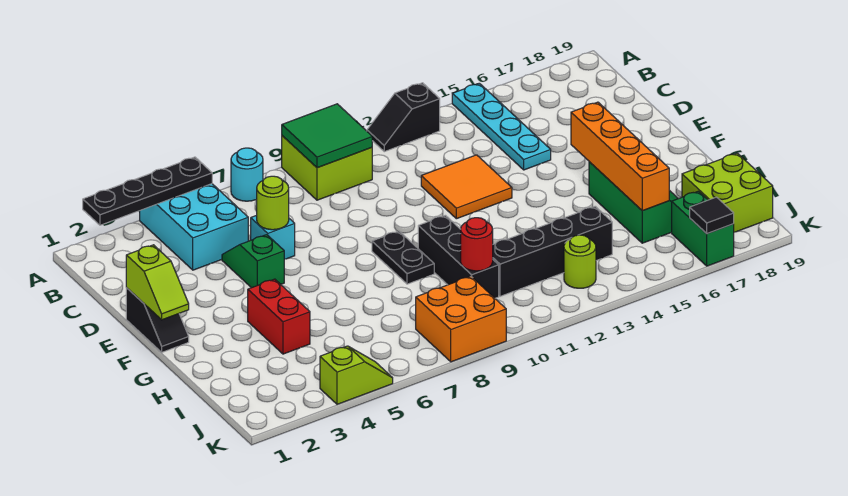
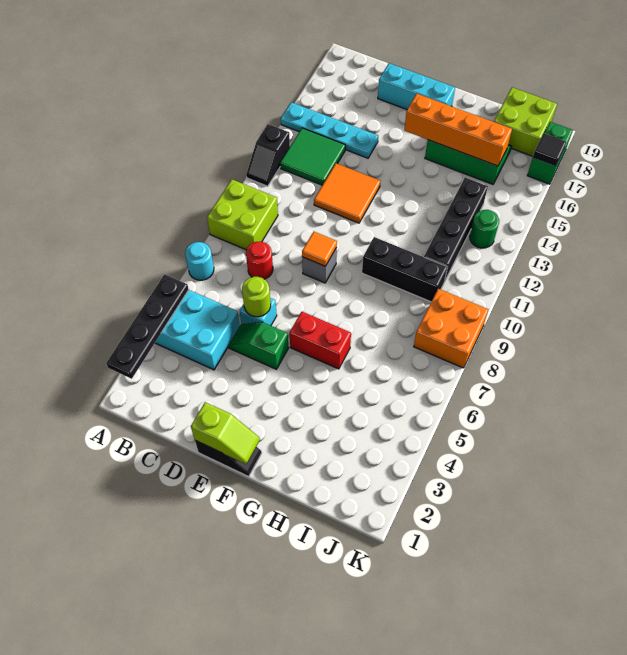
green tile A9:B10 level 2 -> green tile B13:C14 level 1
none -> cyan brick D18:F18 level 1
none -> grey brick E9 level 1
none -> orange tile E9 level 2
black plate F9:G9 level 1 -> none
red brick G4:H4 level 1 -> red brick F6:G6 level 1
red round brick I10 level 2 -> red round brick C8 level 1
lime round brick J13 level 1 -> green round brick J13 level 1
green brick J17:K17 level 1 -> green brick K17:K18 level 1
lime slope K4:K5 level 1 top 4 -> none

